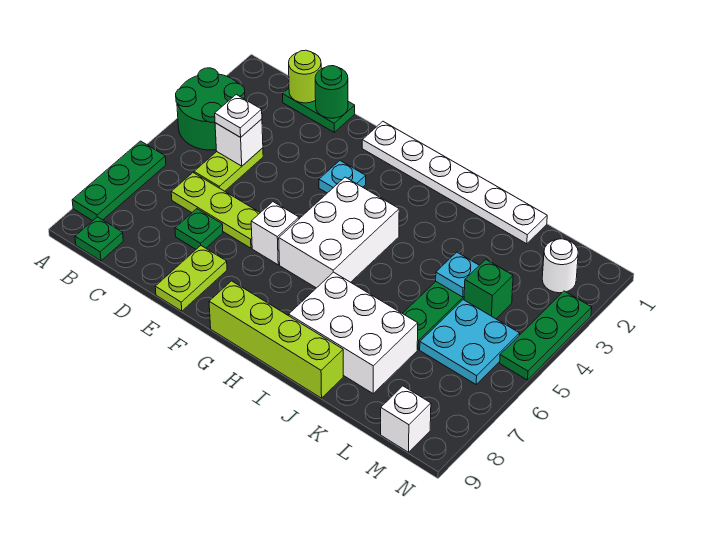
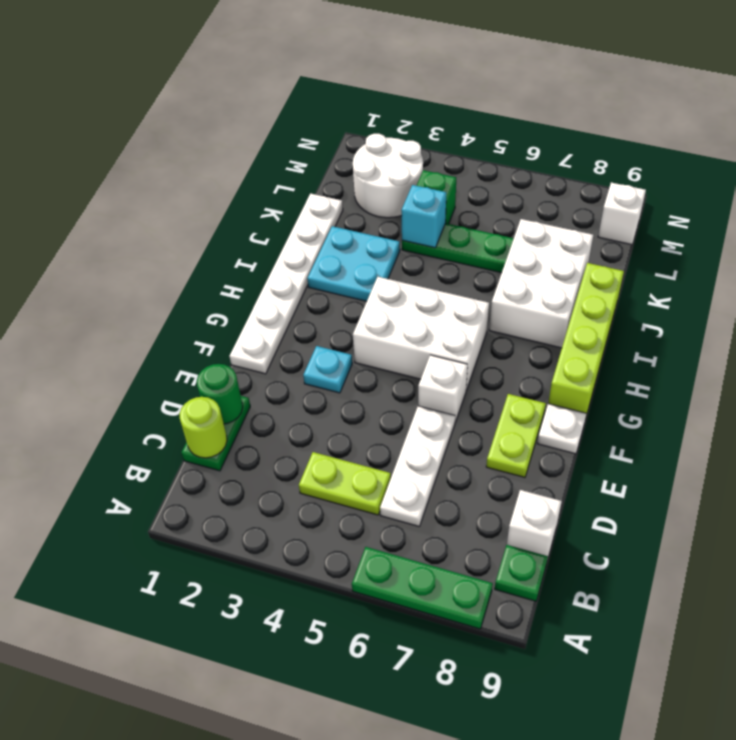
green round brick A3:B4 level 1 -> none
white brick C4 level 2 -> white brick C9 level 1
white plate C4 level 3 -> white plate F9 level 1
lime plate C6:E6 level 1 -> white plate C6:E6 level 1
green plate D7 level 1 -> none
lime plate E8:E9 level 1 -> lime plate E8:F8 level 1
cyan plate K4 level 2 -> cyan brick K4 level 2
cyan plate L5:M6 level 1 -> cyan plate I2:J3 level 1
white round brick M2 level 1 -> white round brick L2:M3 level 1
green plate N3:N5 level 1 -> none

